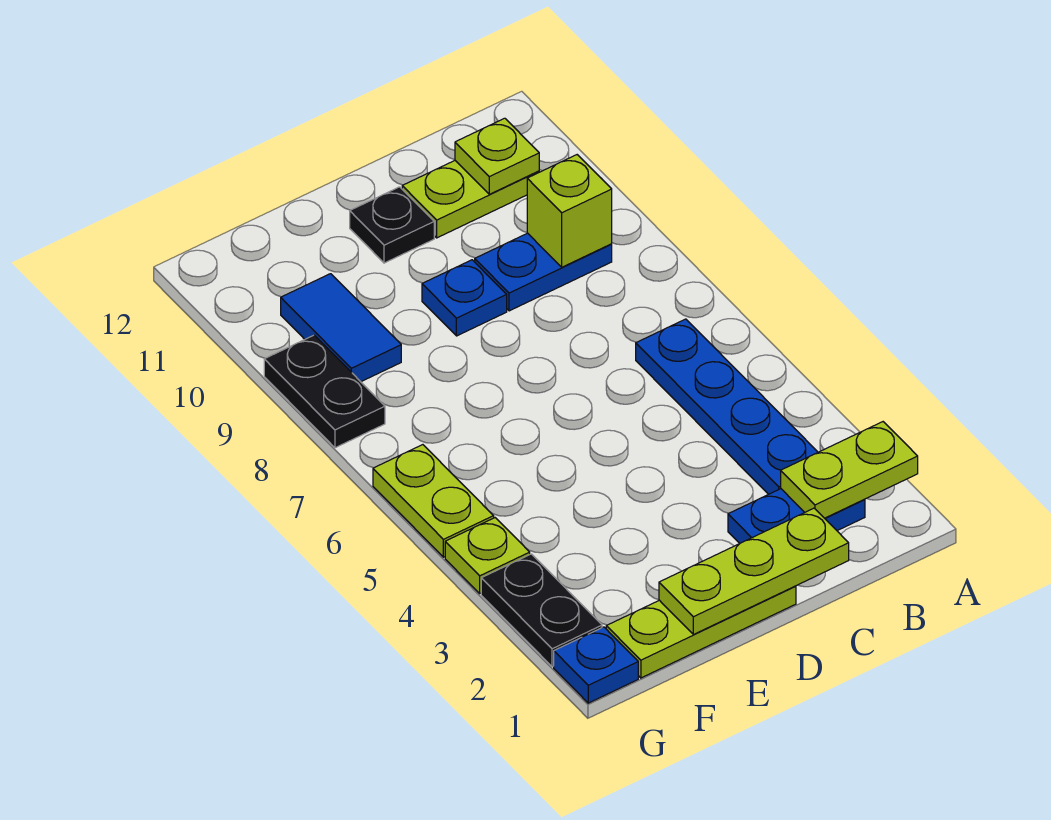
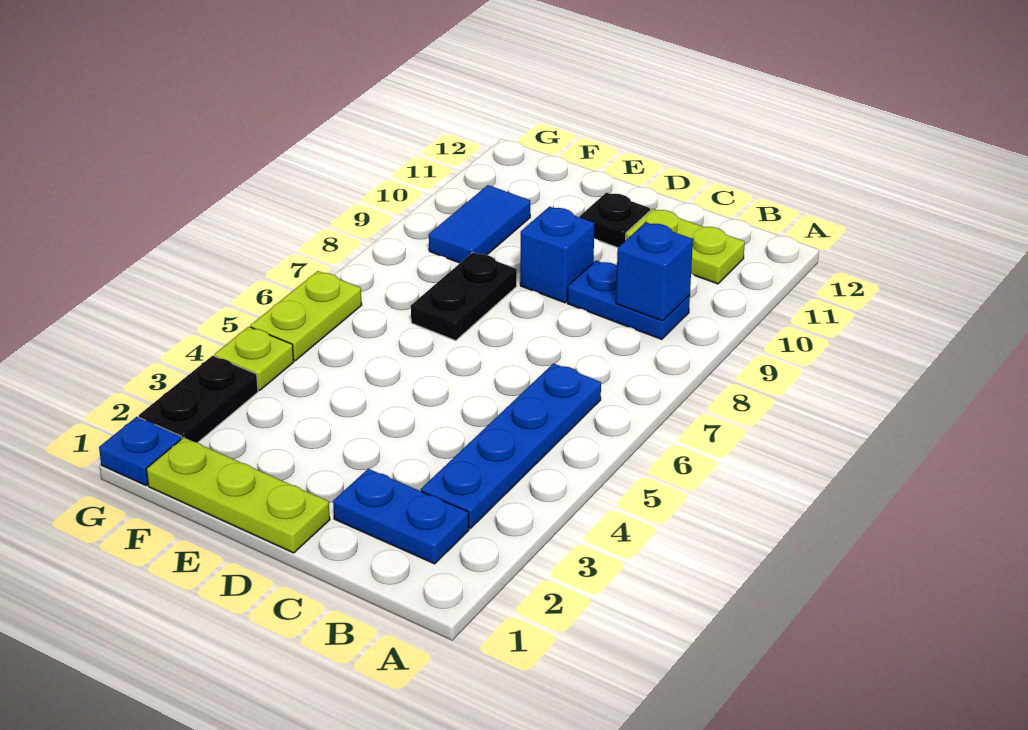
lime plate A2:B2 level 2 -> none
lime brick B9 level 2 -> blue brick B9 level 2
lime plate B11 level 2 -> none
lime plate C1:E1 level 2 -> none
blue plate D9 level 1 -> blue brick D9 level 1
black plate G8:G9 level 1 -> black plate E7:E8 level 1

